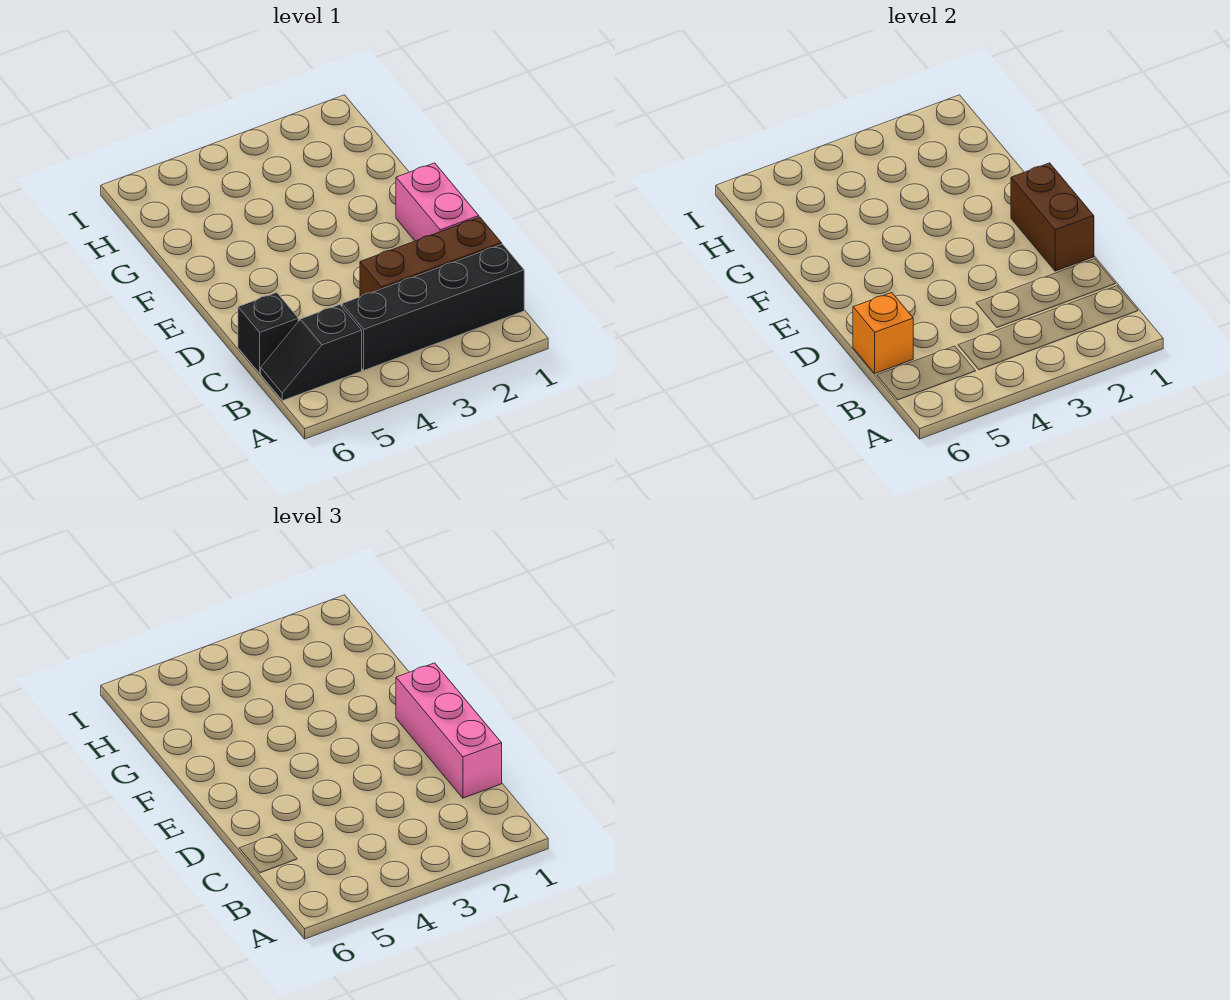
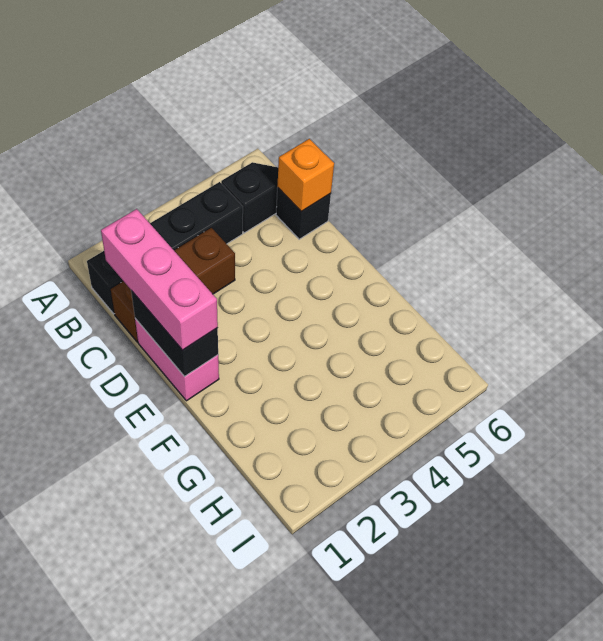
brown brick D1:E1 level 2 -> black brick D1:E1 level 2

